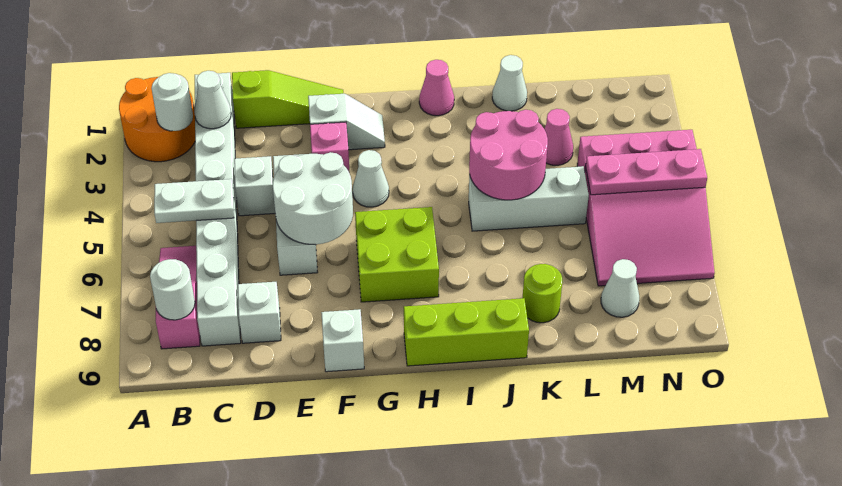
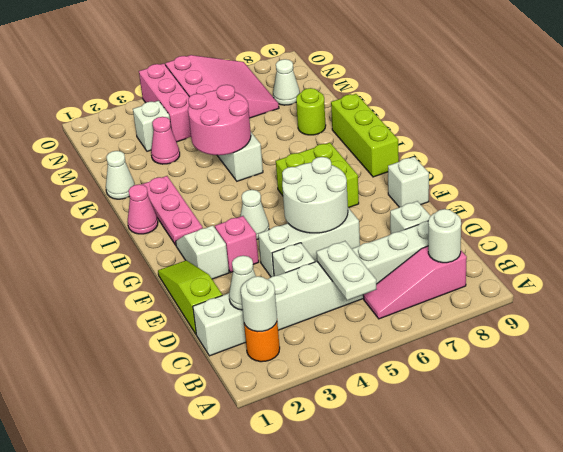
orange round brick A1:B2 level 1 -> orange round brick B2 level 1
none -> white brick M3 level 1
pink plate M5:O5 level 2 -> pink plate H2:J2 level 1

